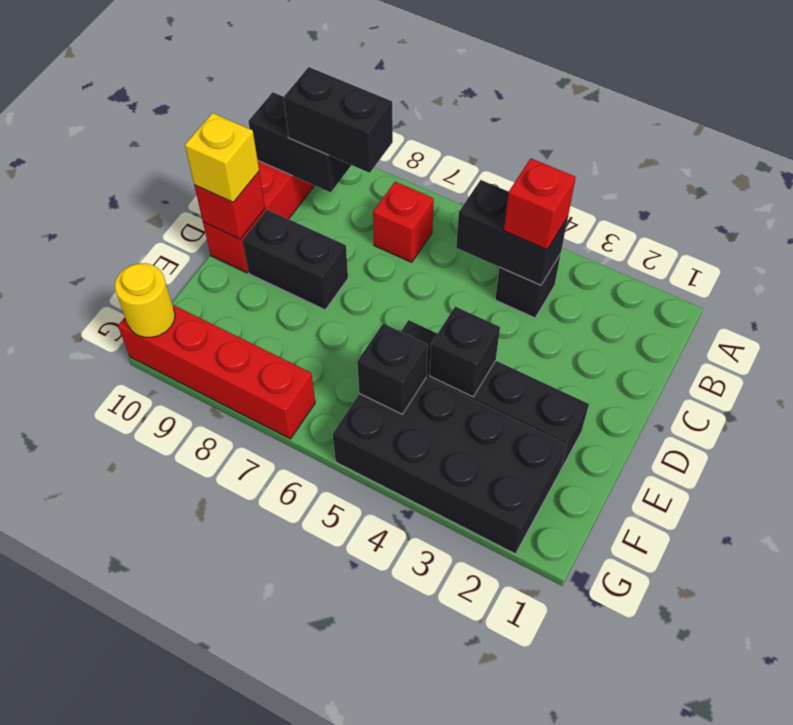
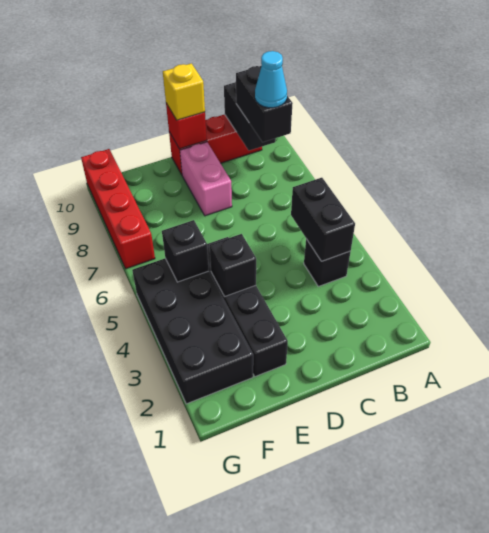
red brick B4 level 3 -> none
red brick B7 level 1 -> none
none -> cyan cone B8 level 4
black brick D8:D9 level 1 -> pink brick D8:D9 level 1
yellow round brick G10 level 2 -> none

